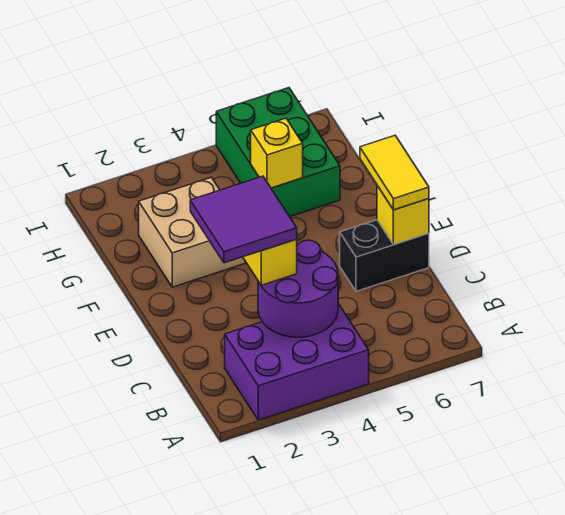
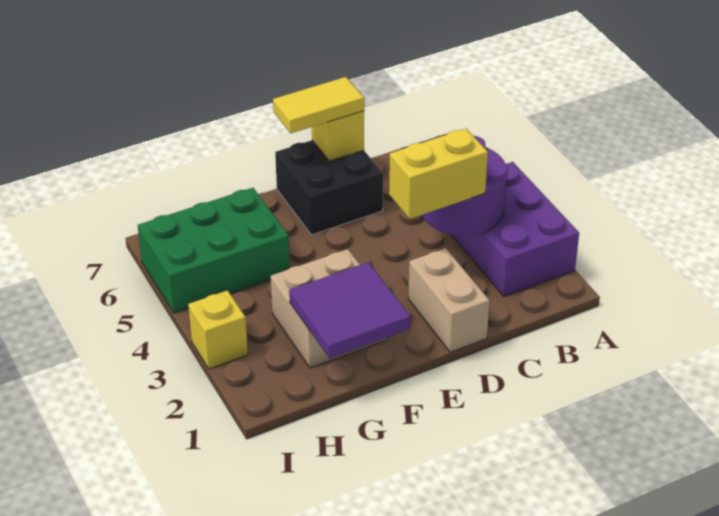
purple tile C2:D3 level 4 -> purple tile F1:G2 level 2
none -> tan brick D1:D2 level 1
black brick D6:D7 level 1 -> black brick D6:E7 level 1
yellow brick G5 level 2 -> yellow brick I3 level 1

